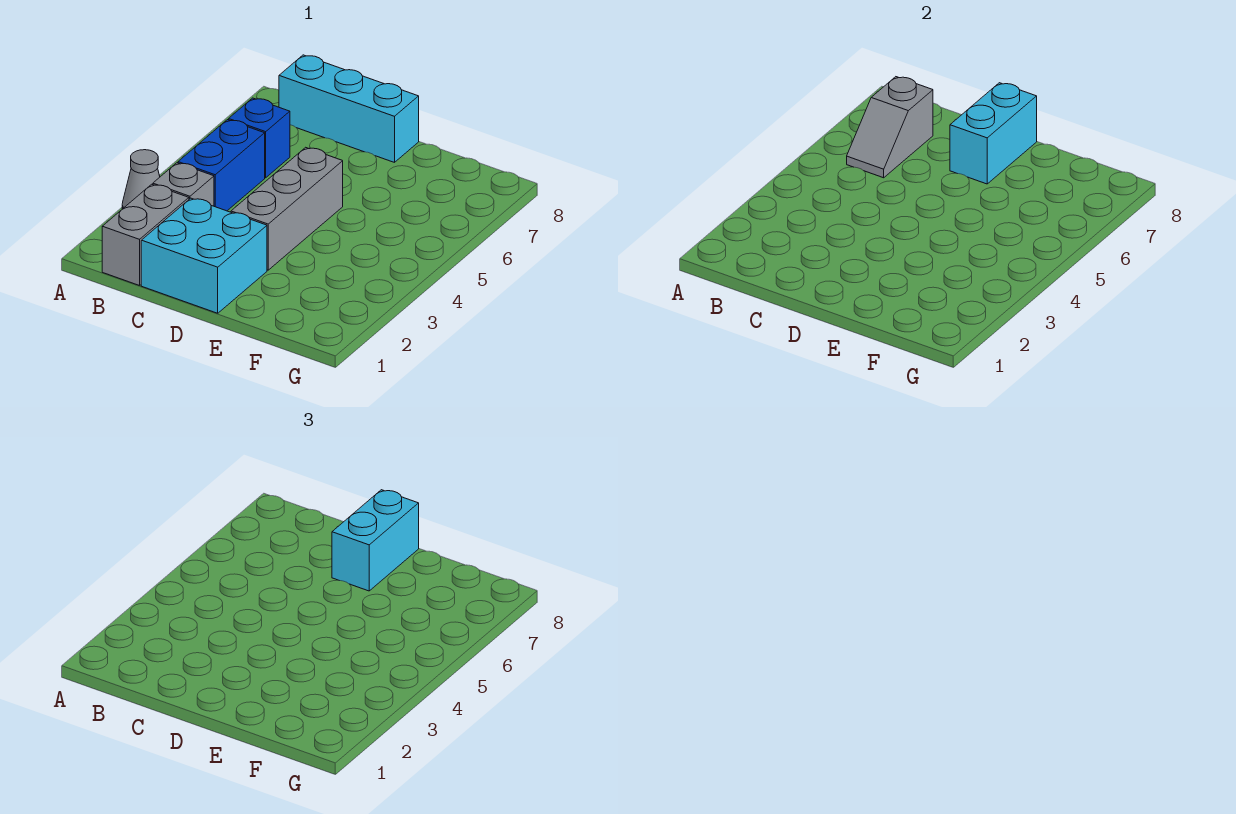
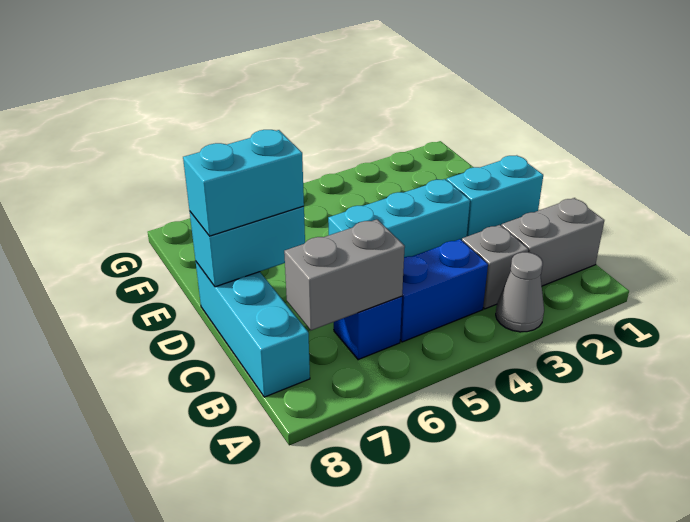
grey slope B6:B7 level 2 top 7 -> grey brick B6:B7 level 2
cyan brick C1:D2 level 1 -> cyan brick D1:D2 level 1
grey brick D3:D5 level 1 -> cyan brick D3:D5 level 1

